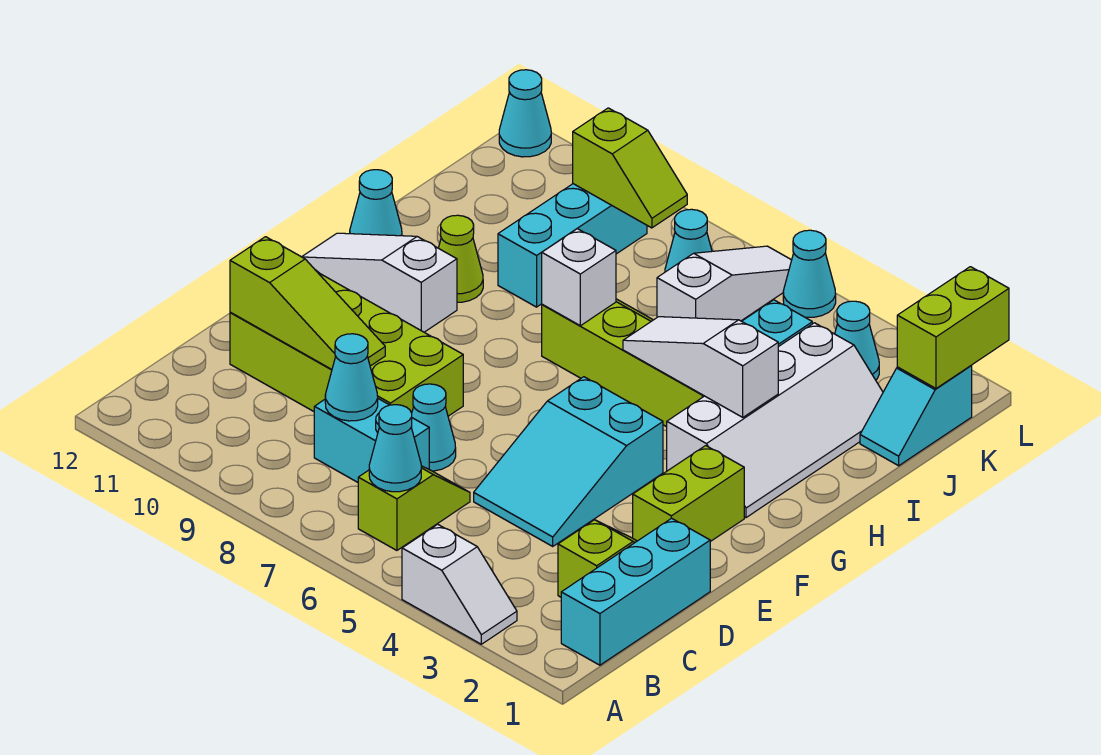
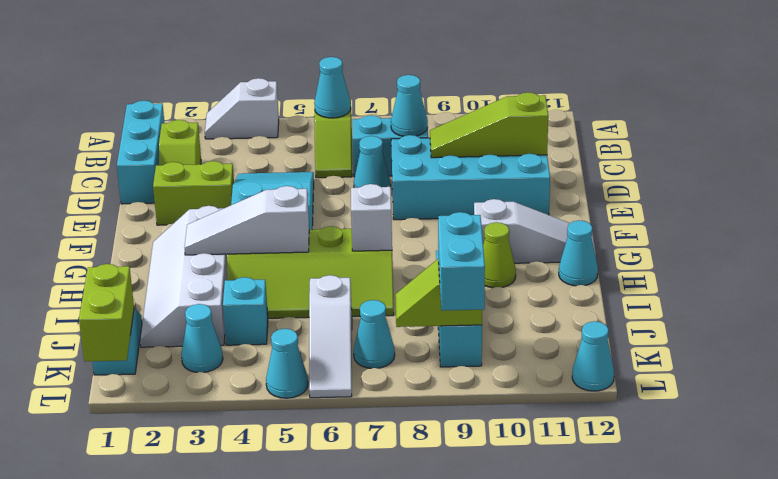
lime brick D8:E11 level 1 -> cyan brick D8:E11 level 1
lime brick E2:F2 level 1 -> lime brick E2:E3 level 1
white slope H3:H5 level 2 top 3 -> white slope H3:H5 level 2 top 5
none -> cyan brick K9:L9 level 3

